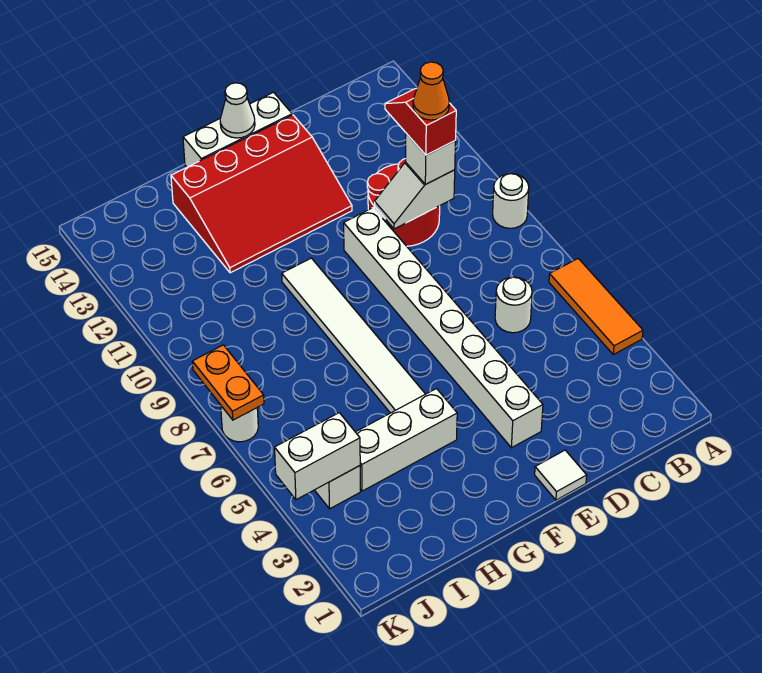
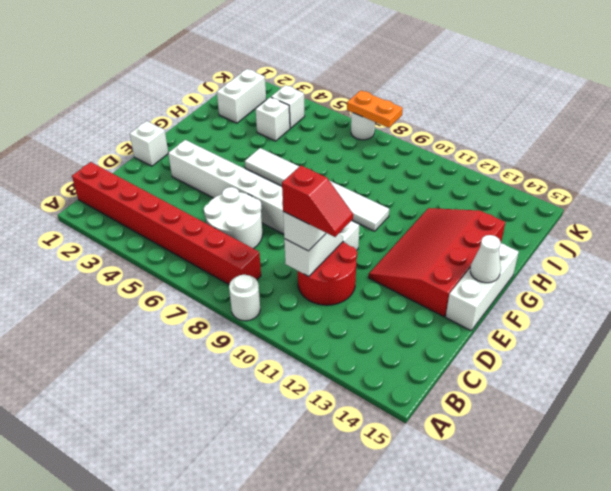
orange tile A4:A6 level 1 -> none
none -> red brick B1:B8 level 1
white round brick C6 level 1 -> white round brick C6:D7 level 1
orange cone C10 level 5 -> none
white tile E1 level 1 -> white brick E1 level 1
white brick G4:I4 level 1 -> white brick I4 level 1
white brick J4:K4 level 2 -> white brick I2:J2 level 1

